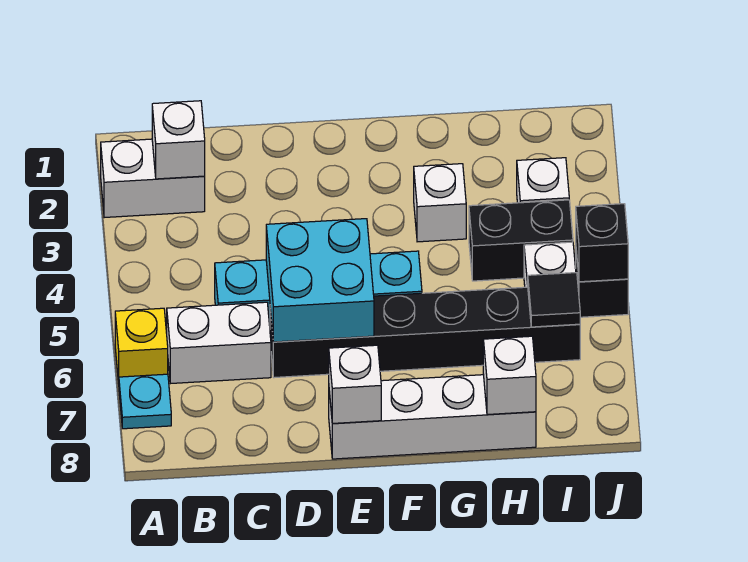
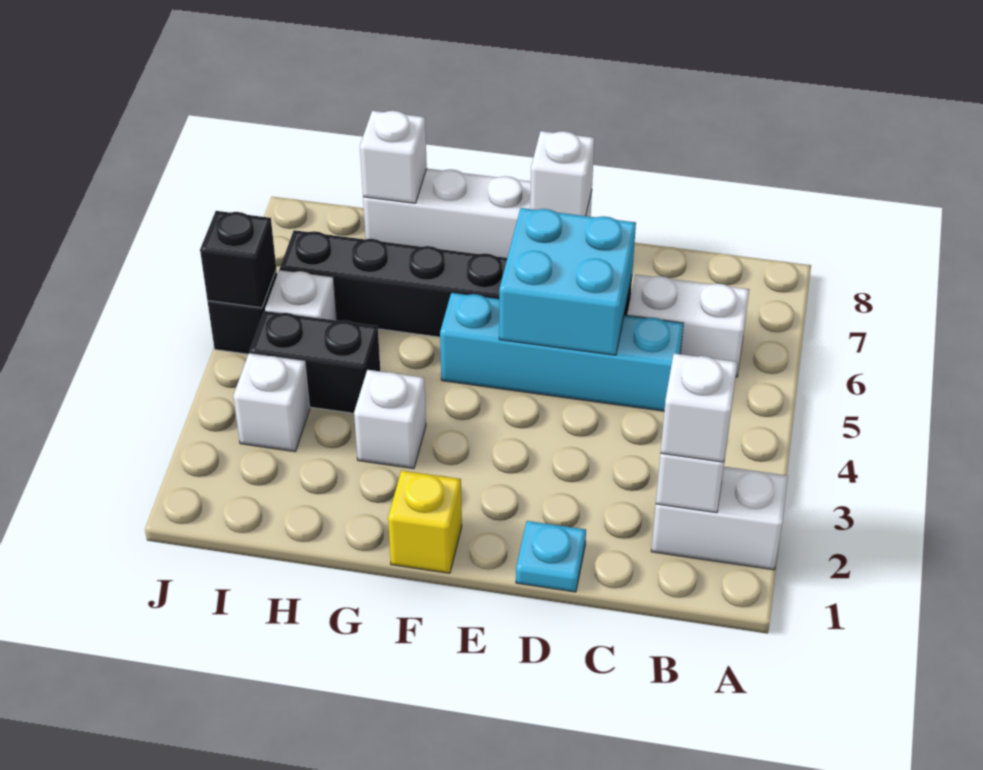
yellow brick A6 level 1 -> yellow brick F1 level 1
cyan plate A7 level 1 -> cyan plate D1 level 1
none -> white brick B2 level 3
black tile I6 level 2 -> none

